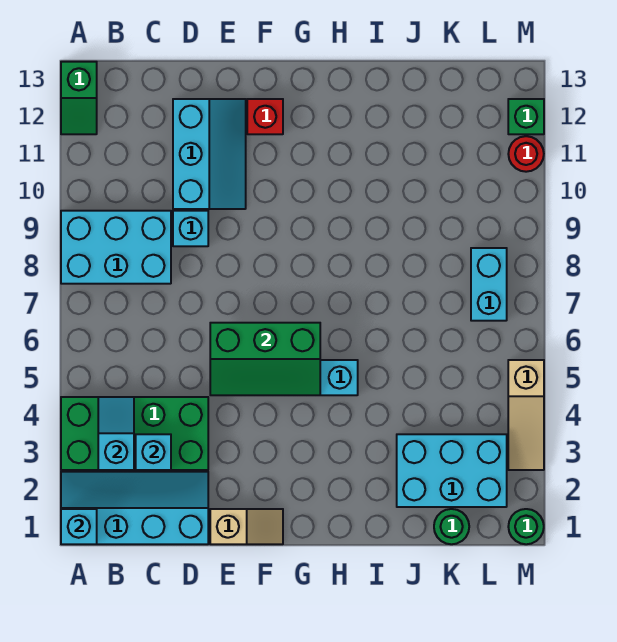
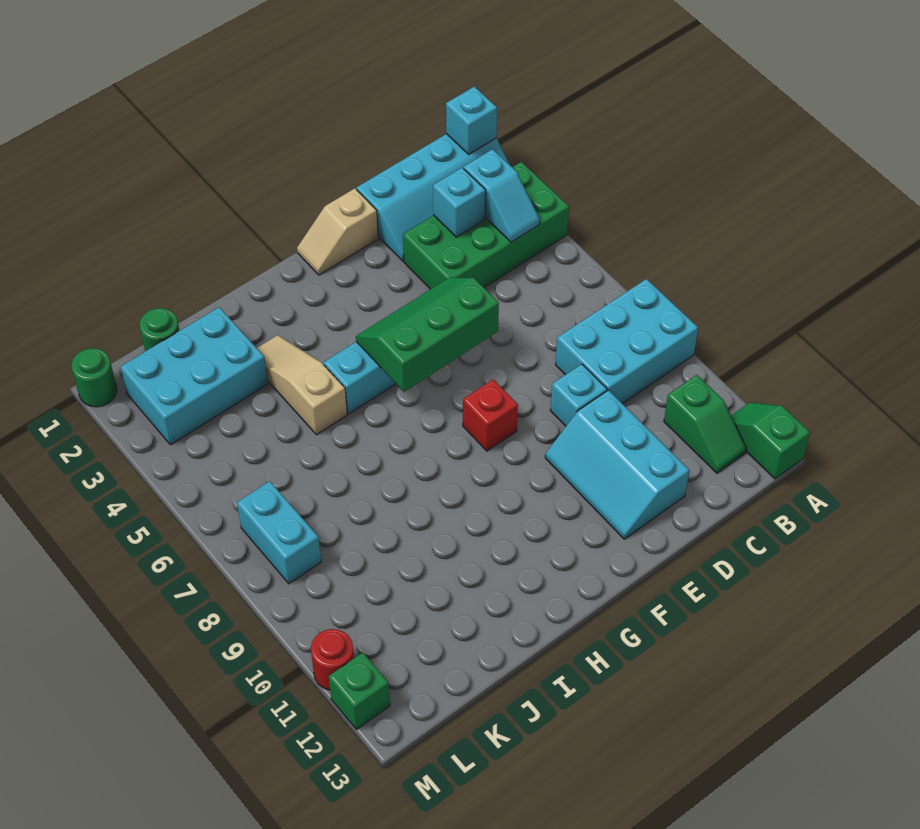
none -> green slope B11:B12 level 1 top 11
red brick F12 level 1 -> red brick F8 level 1
tan slope M3:M5 level 1 top 5 -> tan slope I3:I5 level 1 top 5

